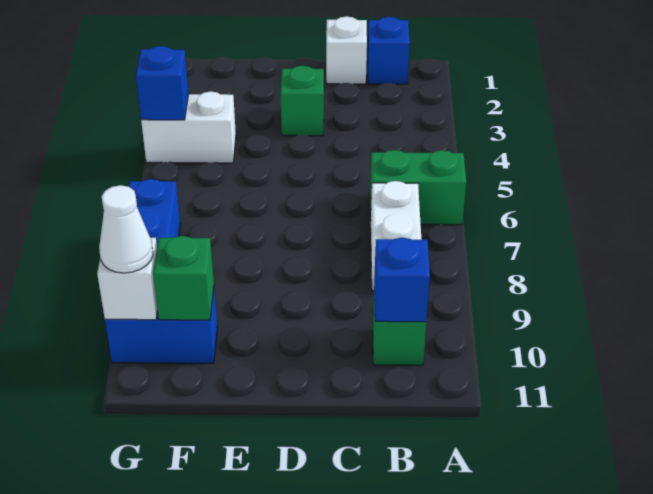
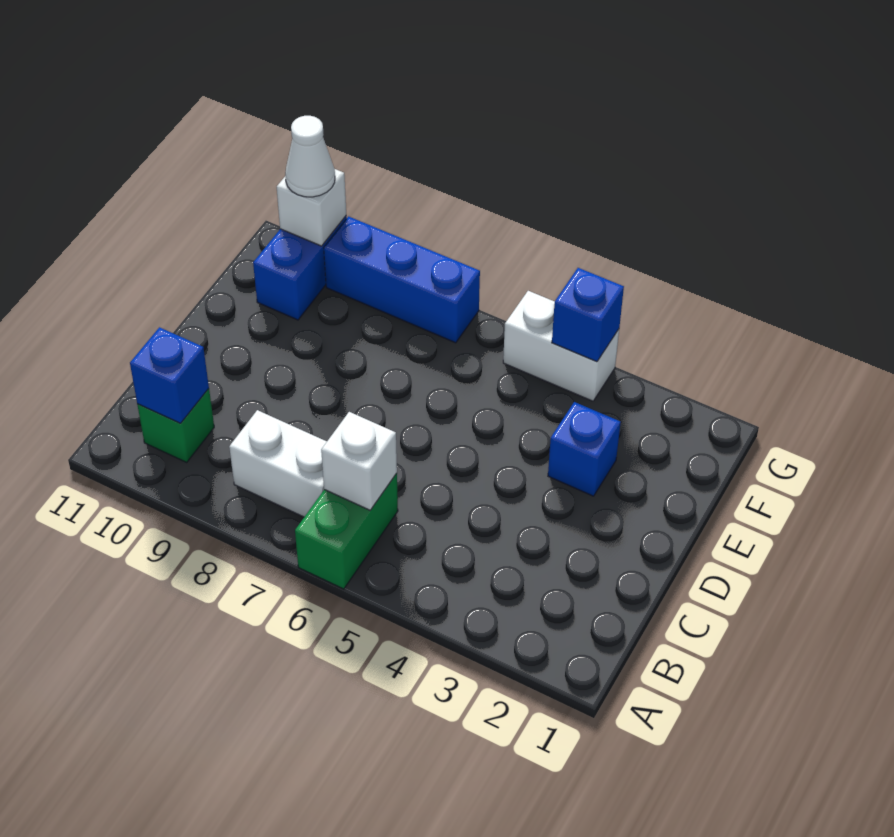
blue brick B1 level 1 -> blue brick E3 level 1
white brick C1 level 1 -> white brick B6 level 2
green brick D3 level 1 -> none
white brick F4:G4 level 1 -> white brick G4:G5 level 1
green brick F10 level 2 -> none

